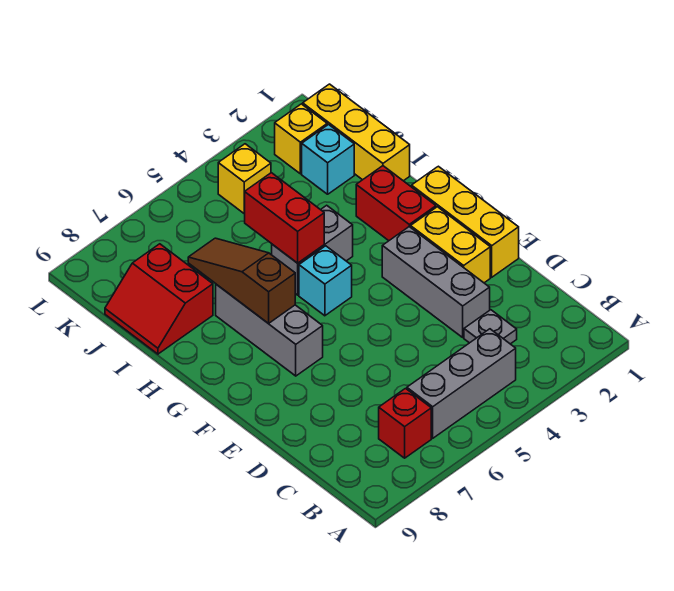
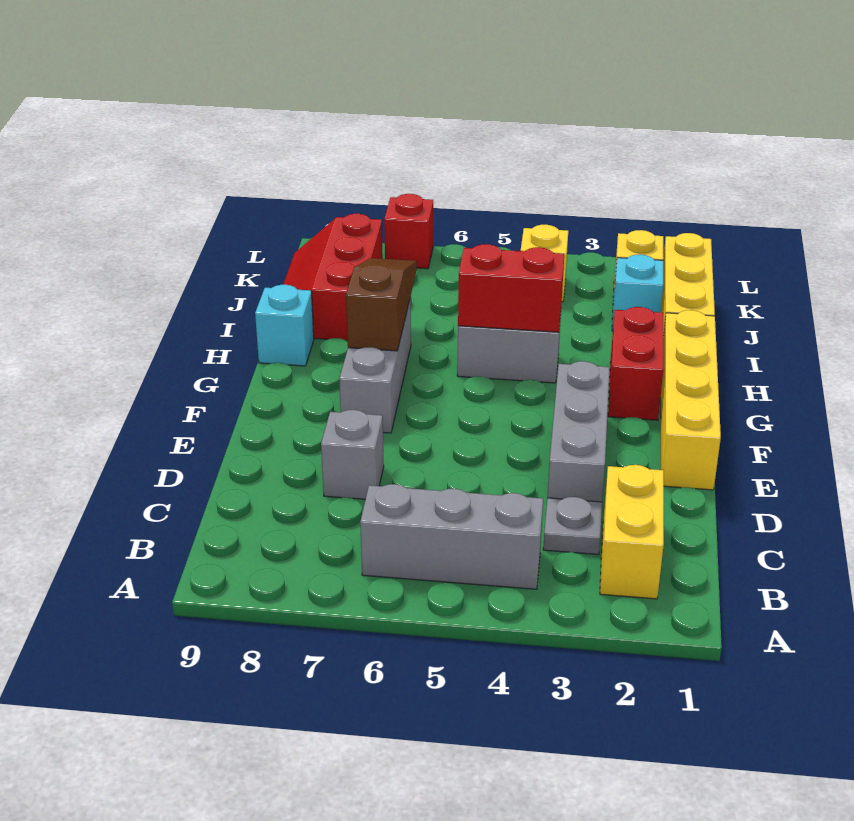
red brick B7 level 1 -> red brick L7 level 1
none -> grey brick D7 level 1
yellow brick E1:G1 level 1 -> yellow brick E1:H1 level 1
yellow brick E2:F2 level 1 -> yellow brick B2:C2 level 1
cyan brick G5 level 1 -> cyan brick H9 level 1
red brick H5:I5 level 2 -> red brick H4:H5 level 2
red slope I8:J9 level 1 top 8 -> red slope I8:K9 level 1 top 8

